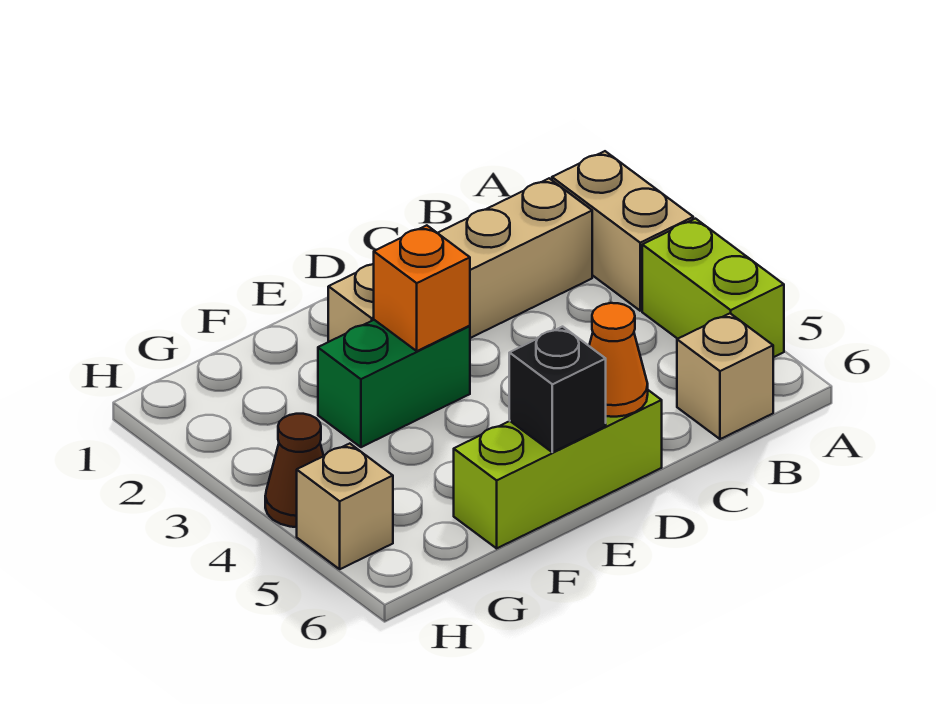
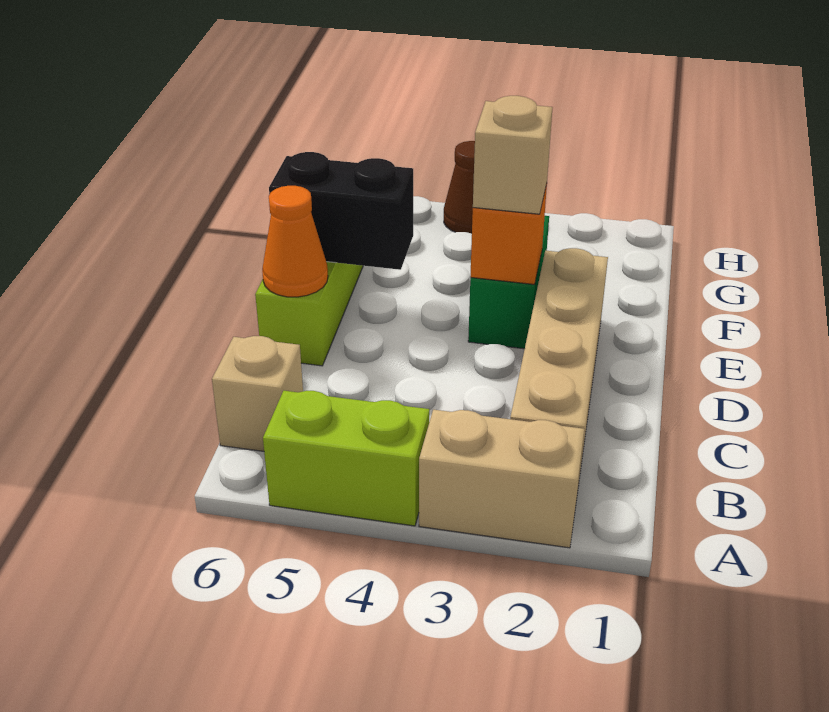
black brick E6 level 2 -> black brick E5:E6 level 2
tan brick H5 level 1 -> tan brick E3 level 3

